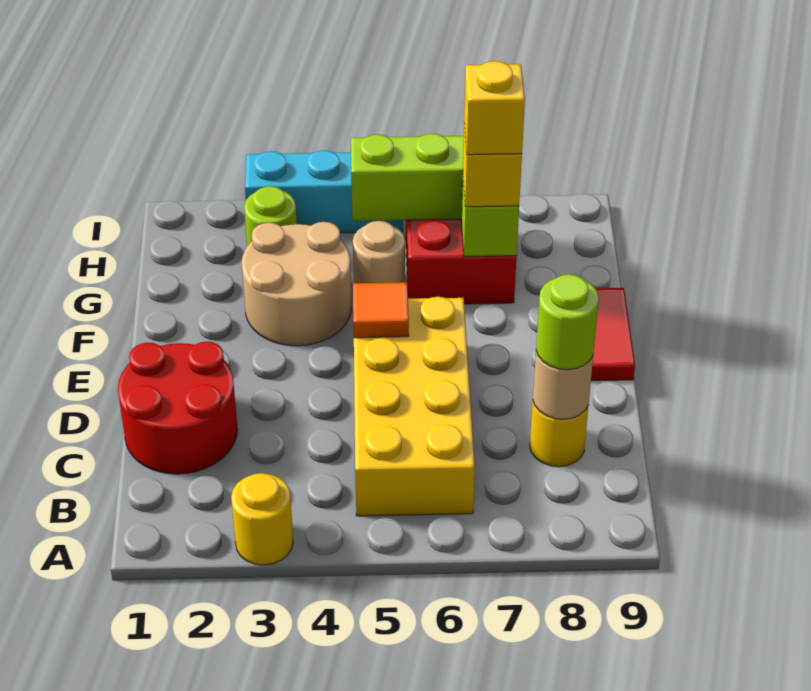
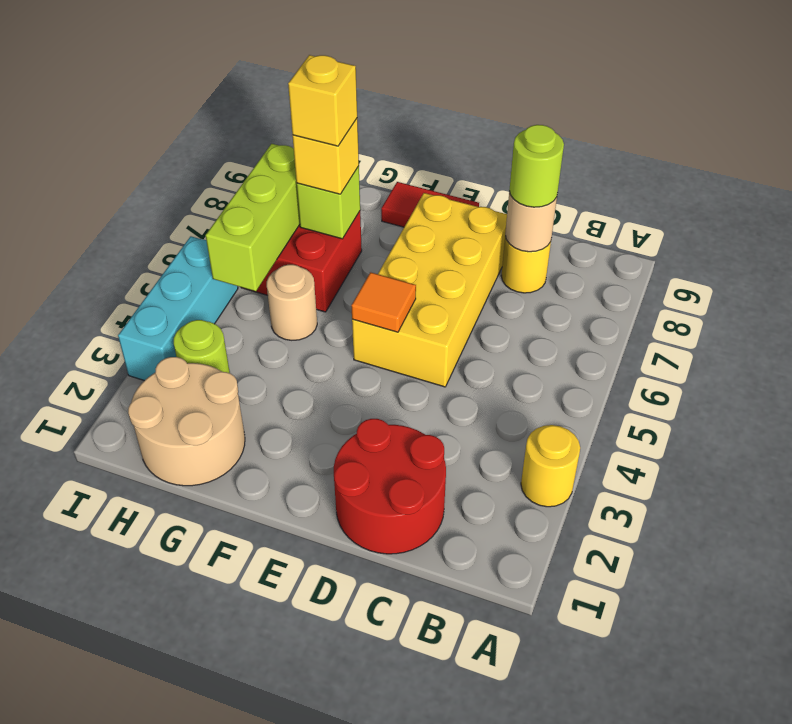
yellow brick B5:E6 level 1 -> yellow brick D5:E8 level 1
tan round brick F3:G4 level 1 -> tan round brick G1:H2 level 1

